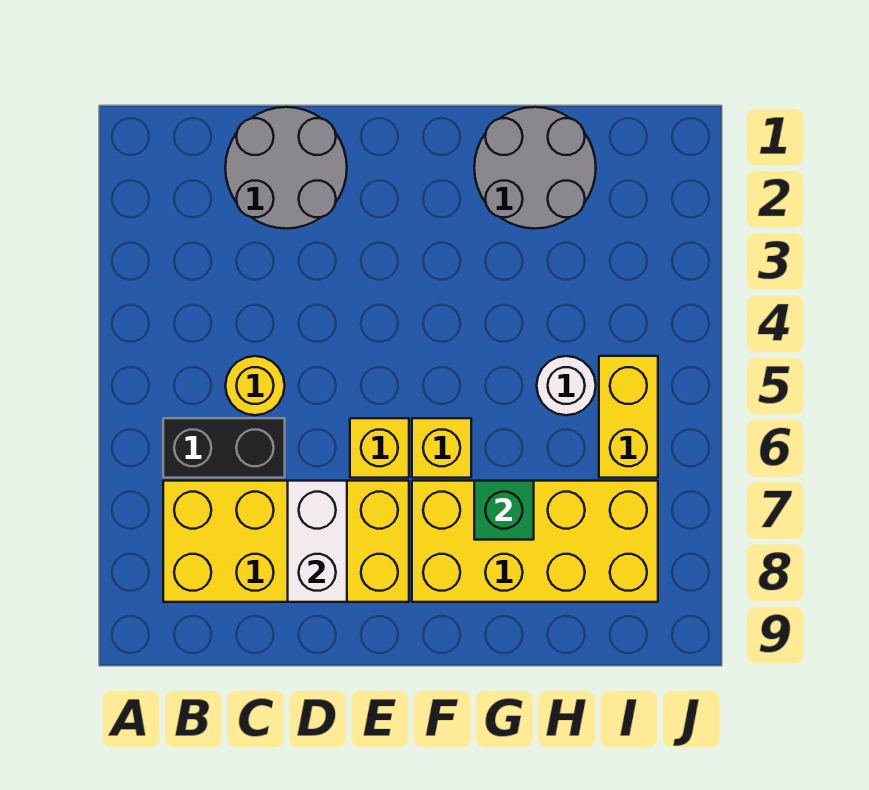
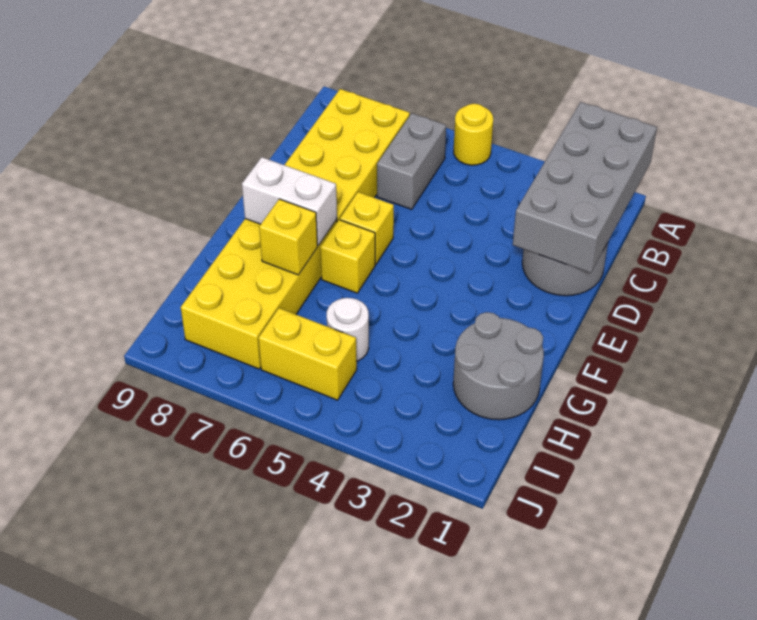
none -> grey brick A1:D2 level 2
black brick B6:C6 level 1 -> grey brick B6:C6 level 1
yellow round brick C5 level 1 -> yellow round brick A5 level 1
white brick D7:D8 level 2 -> white brick F7:F8 level 2
green brick G7 level 2 -> yellow brick G7 level 2

